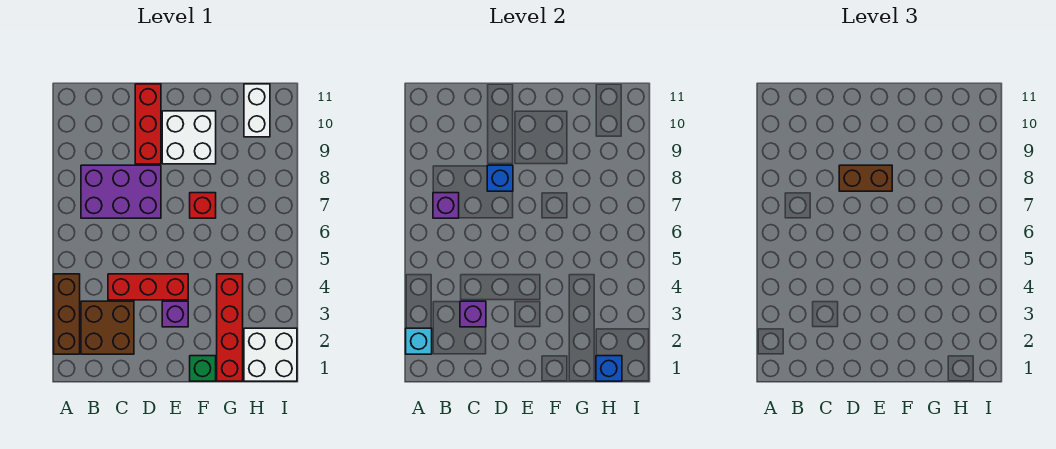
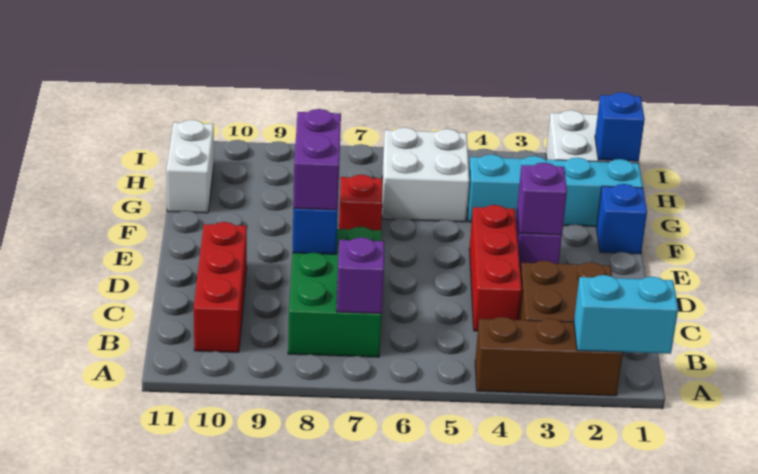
cyan brick A2 level 2 -> cyan brick A1:A2 level 2
purple brick B7:D8 level 1 -> green brick B7:D8 level 1
purple brick C3 level 2 -> purple brick E3 level 2
brown brick D8:E8 level 3 -> purple brick D8:E8 level 3
red brick D9:D11 level 1 -> red brick B10:D10 level 1
white brick E9:F10 level 1 -> white brick G5:H6 level 1
green brick F1 level 1 -> blue brick F1 level 1
red brick G1:G4 level 1 -> cyan brick G1:G4 level 1
white brick H10:H11 level 1 -> white brick G11:H11 level 1

